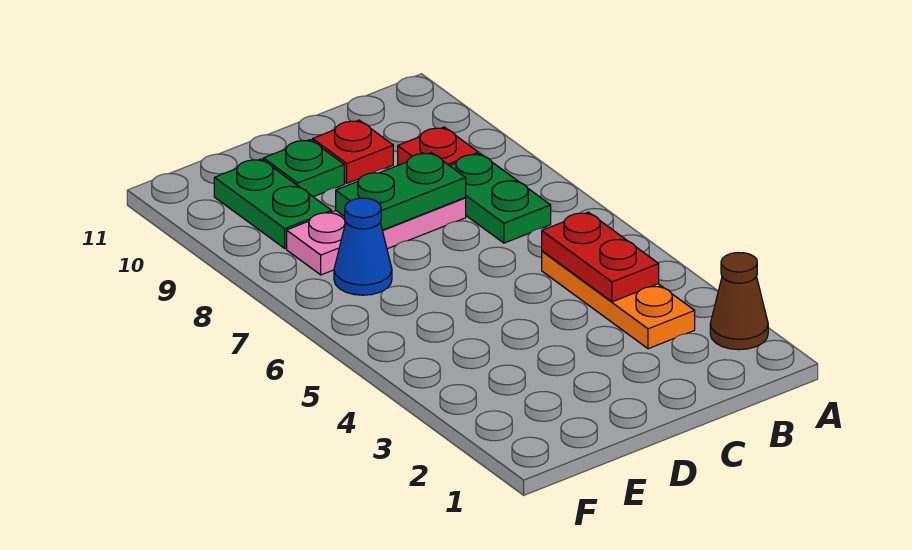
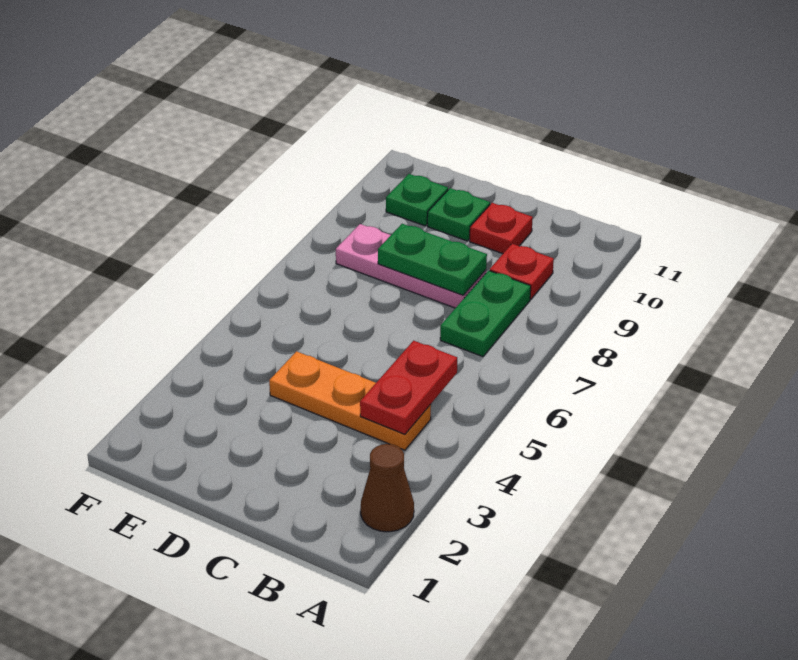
orange plate B3:B5 level 1 -> orange plate B4:D4 level 1
blue cone E7 level 1 -> none
green plate E9:E10 level 1 -> green plate E10 level 1

